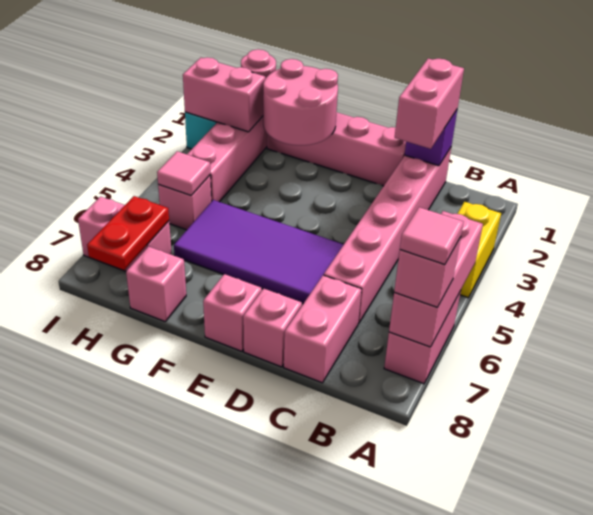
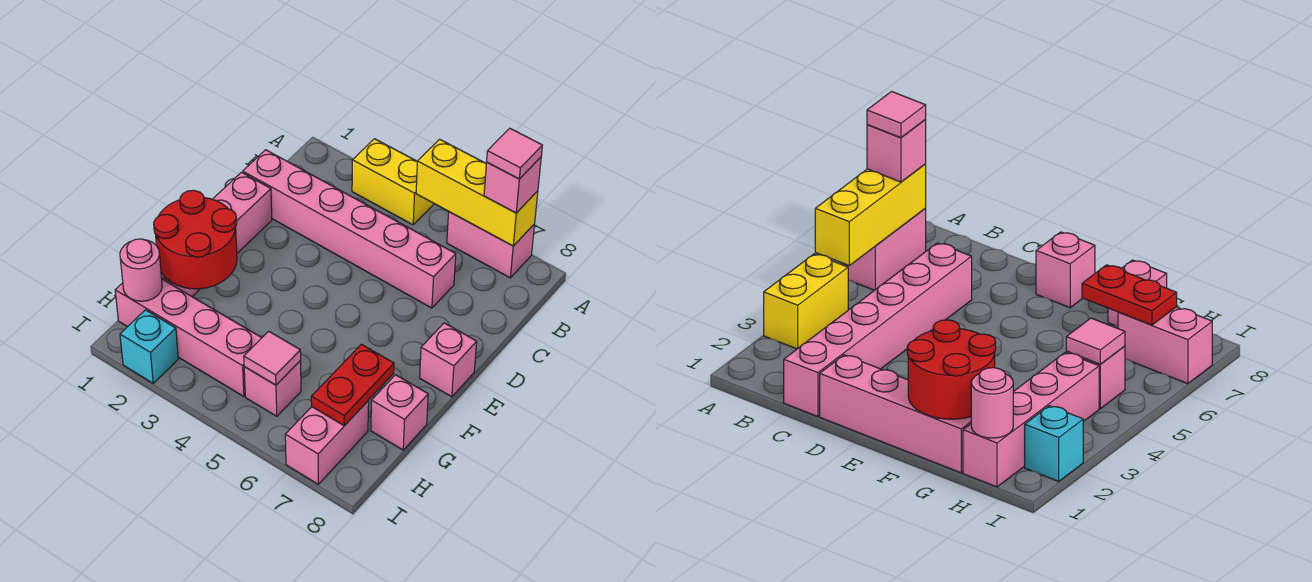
pink brick A5:A7 level 2 -> yellow brick A5:A7 level 2
purple brick C1 level 2 -> none
pink brick C1:C2 level 3 -> none
pink brick C7:C8 level 1 -> none
purple tile D5:G6 level 1 -> none
pink brick D8 level 1 -> none
pink round brick F1:G2 level 2 -> red round brick F1:G2 level 2
pink brick H2:I2 level 2 -> none
red plate H7:H8 level 2 -> red plate G7:H7 level 2

